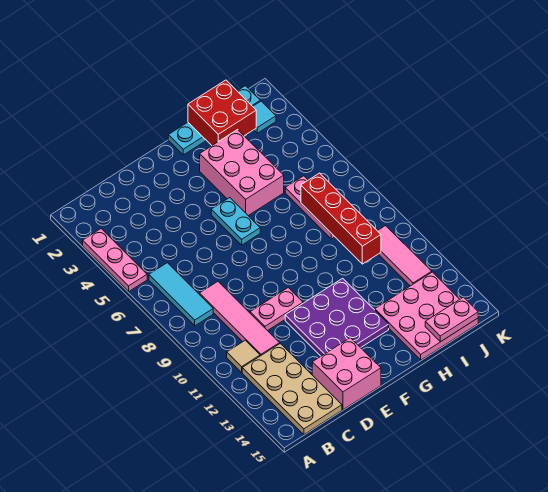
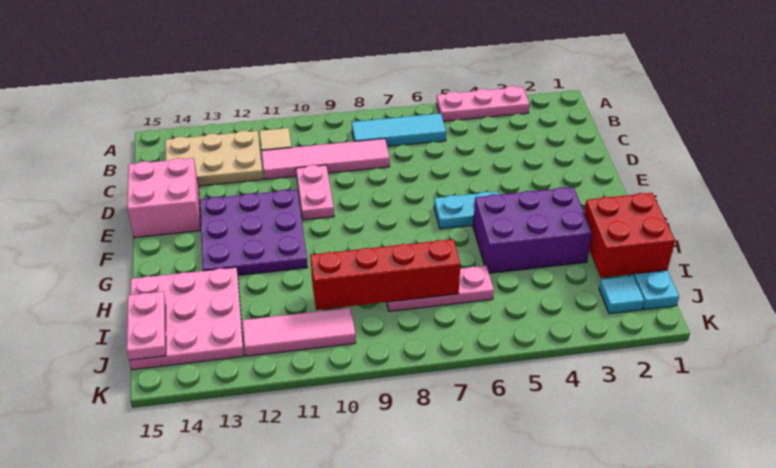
tan plate B12:C15 level 1 -> tan plate B12:C14 level 1
pink brick G3:H5 level 1 -> purple brick G3:H5 level 1

